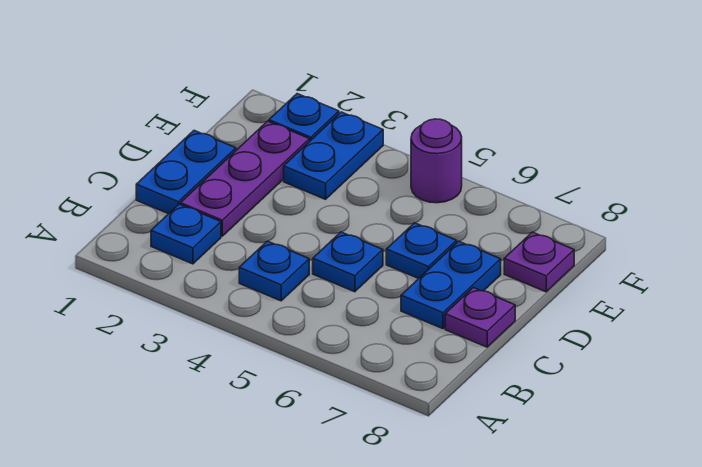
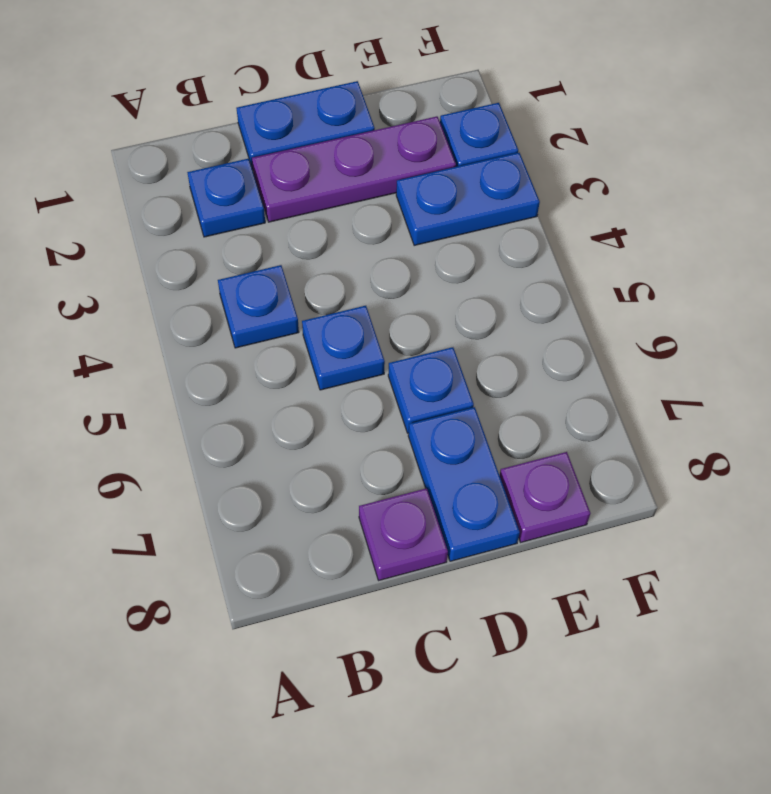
blue plate C7:D7 level 1 -> blue plate D7:D8 level 1
purple round brick F5 level 1 -> none

